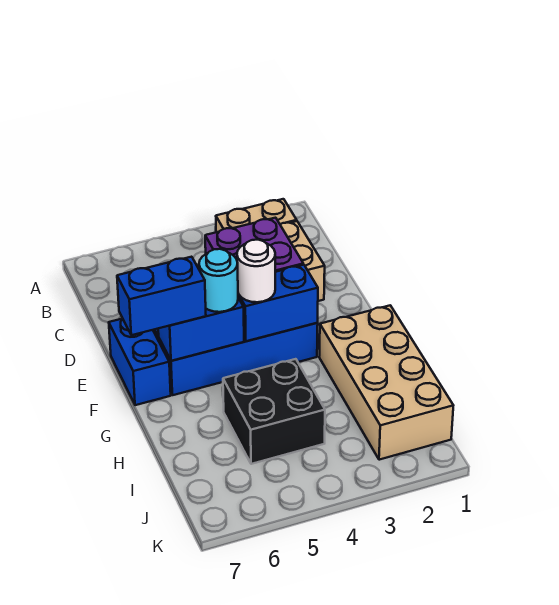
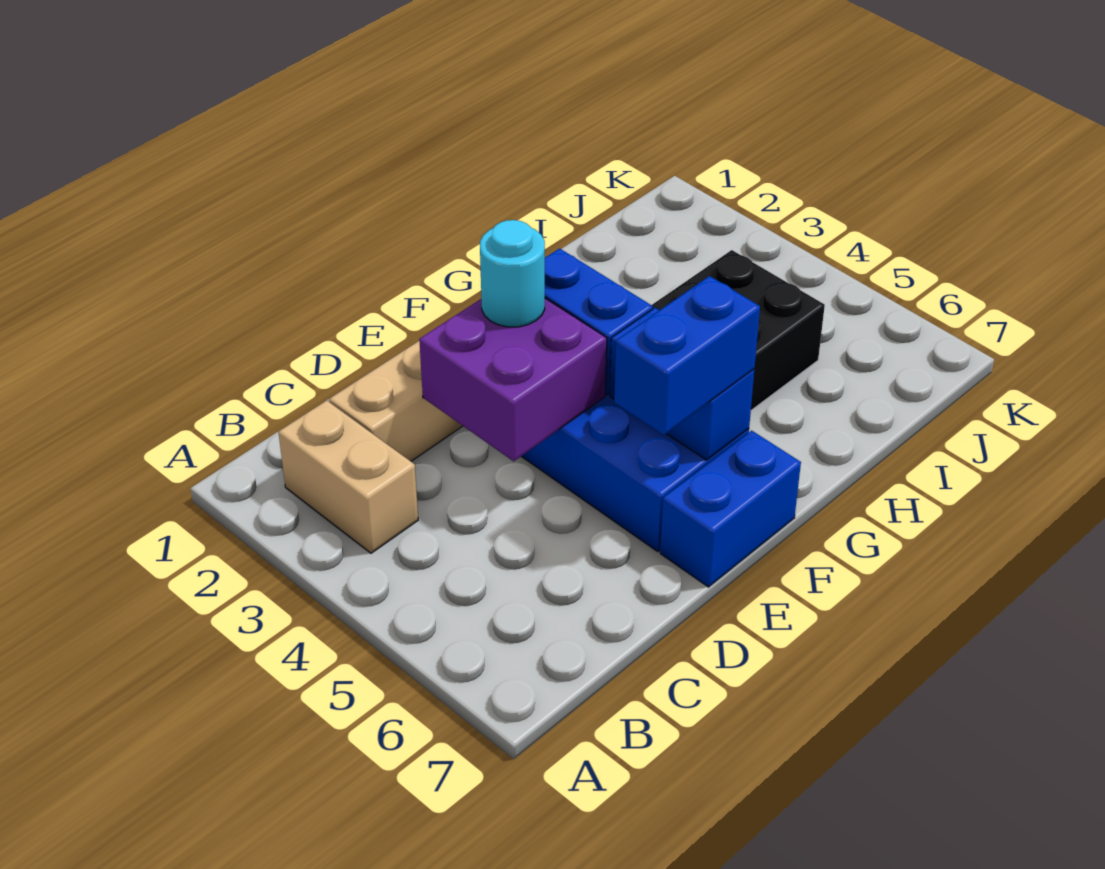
white round brick F4 level 3 -> none
cyan round brick F5 level 3 -> cyan round brick E3 level 3
blue brick F6:F7 level 3 -> blue brick E6:F6 level 3
tan brick G1:J2 level 1 -> none

